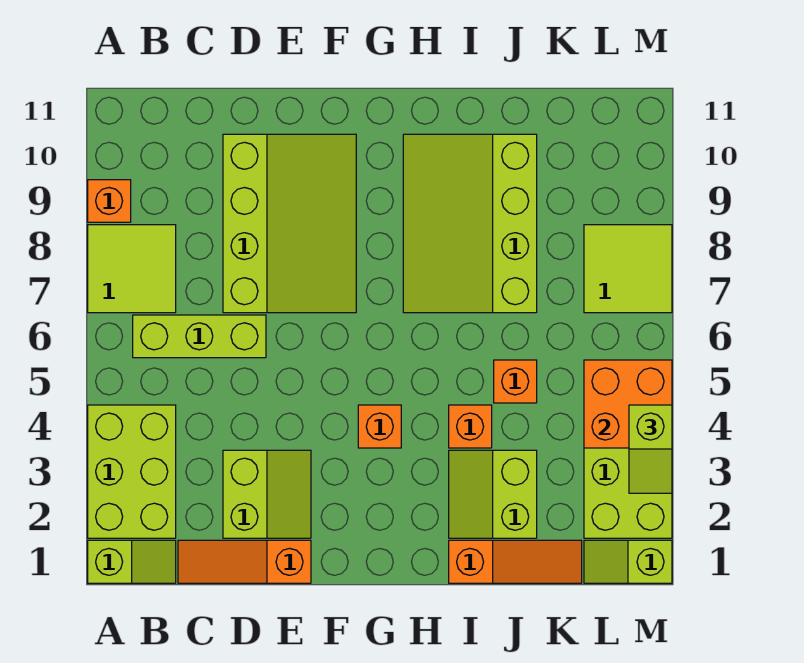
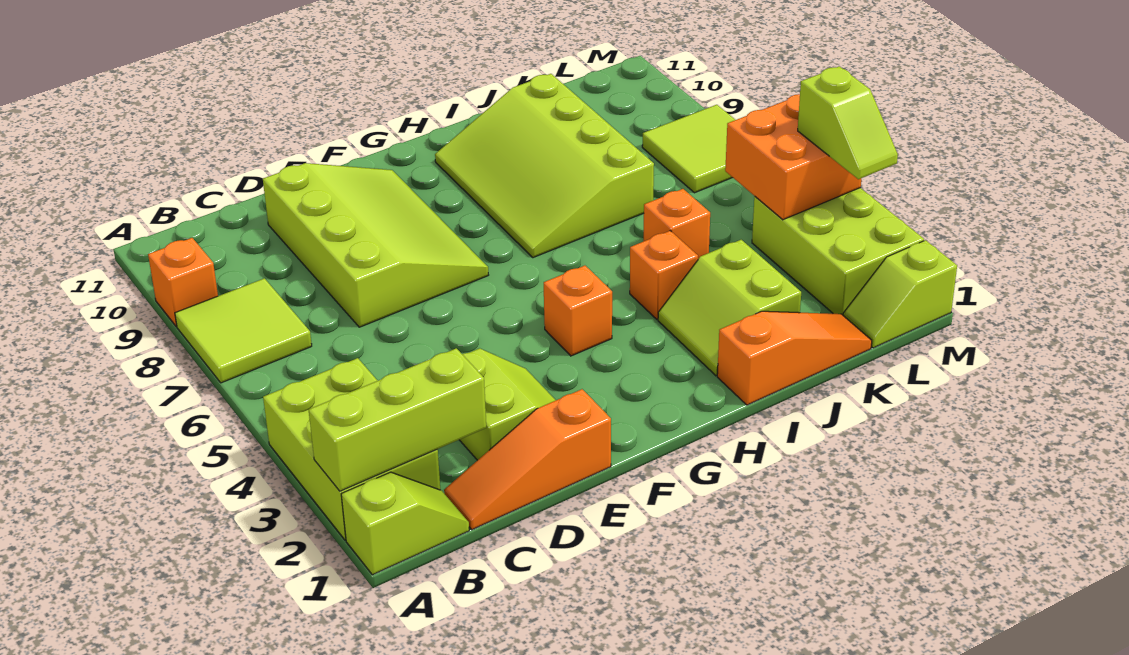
lime brick B6:D6 level 1 -> lime brick A2:C2 level 2

